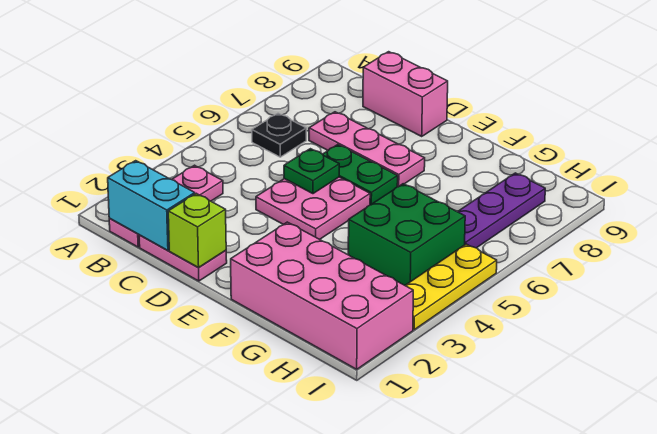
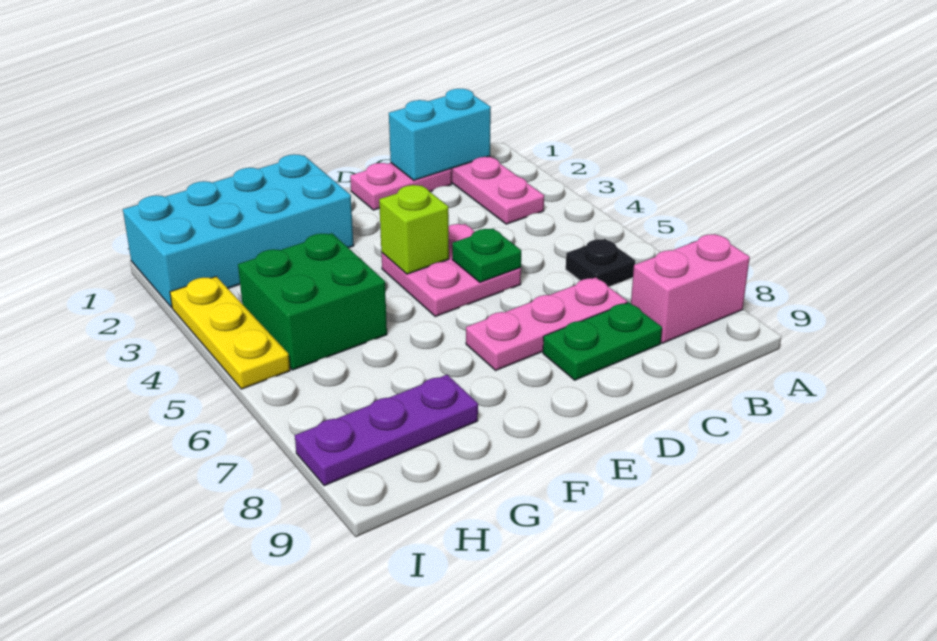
pink brick C9:D9 level 1 -> pink brick A8:B8 level 1
lime brick D1 level 2 -> lime brick E4 level 2
green plate D6:E6 level 1 -> green plate C8:D8 level 1
pink brick F1:I2 level 1 -> cyan brick F1:I2 level 1
purple plate H6:H8 level 1 -> purple plate G8:I8 level 1

